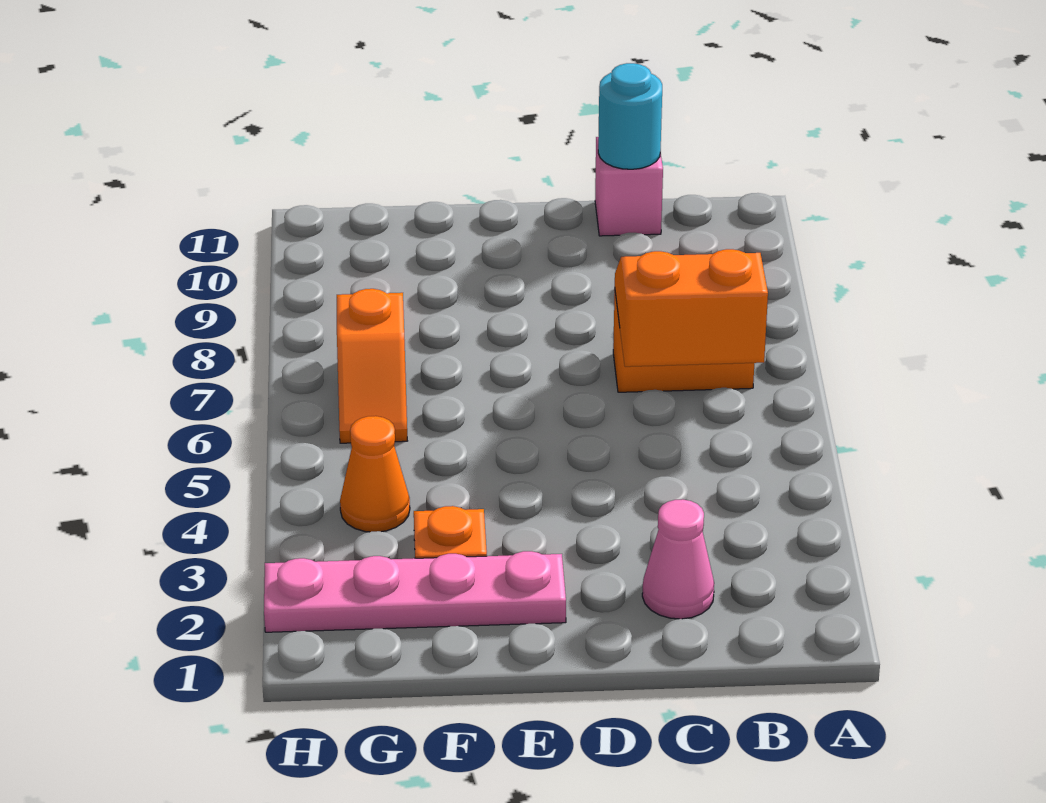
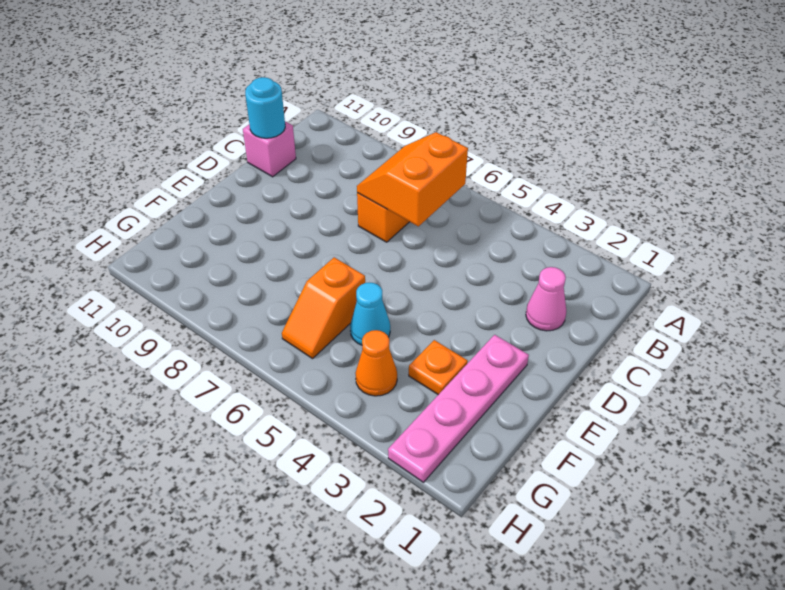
none -> cyan cone F5 level 1
orange slope G6:G7 level 1 top 7 -> orange slope F6:G6 level 1 top F

